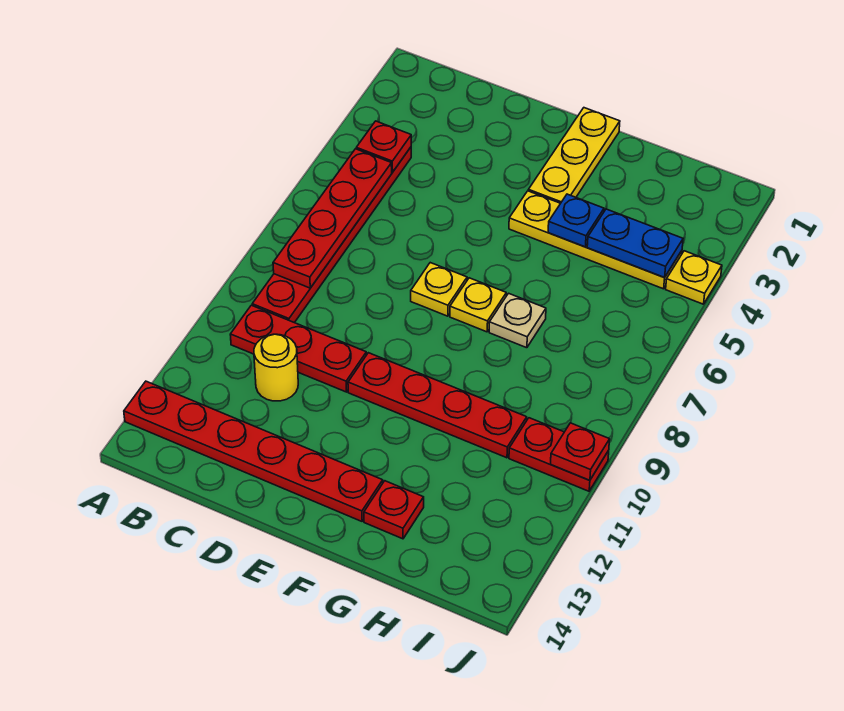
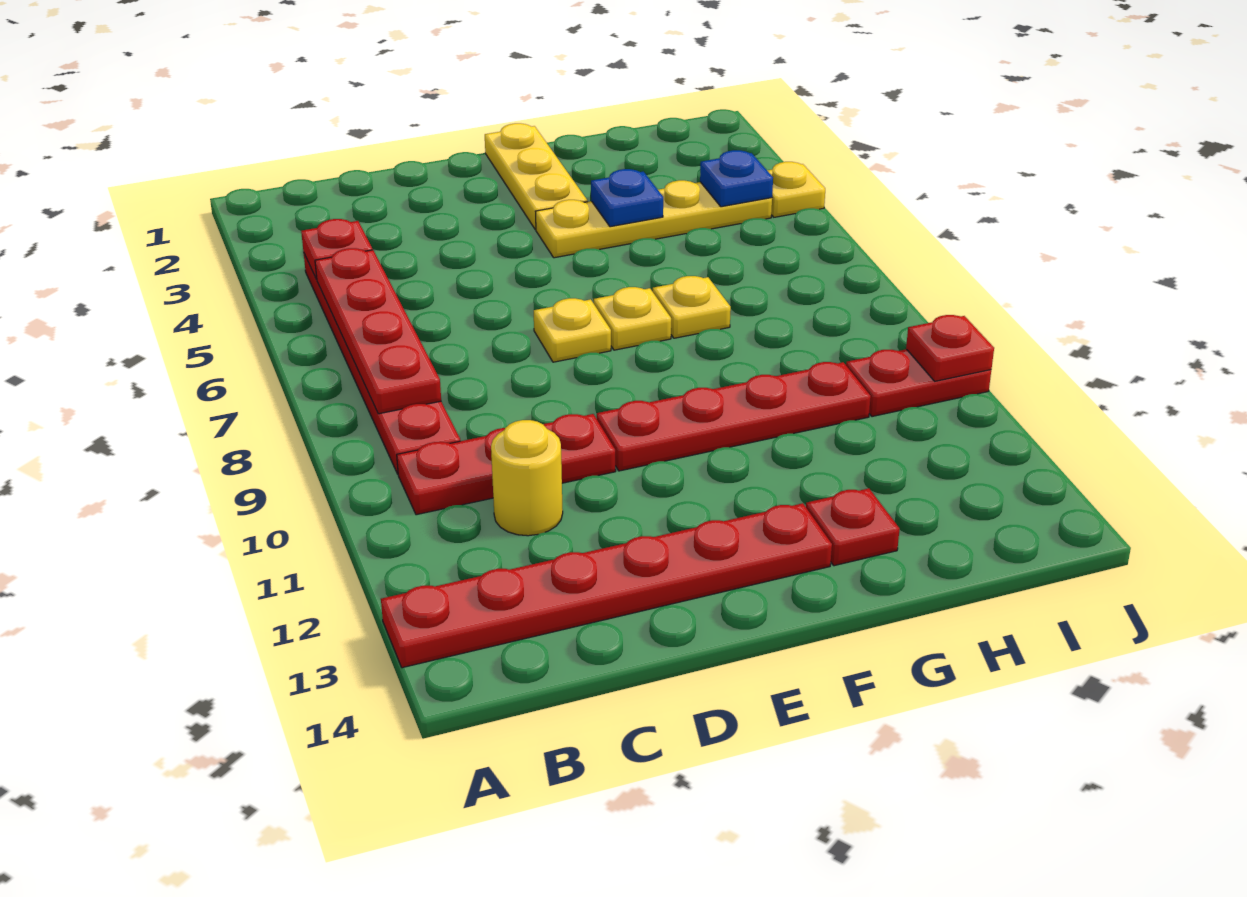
tan plate G7 level 1 -> yellow plate G7 level 1
blue plate H4:I4 level 2 -> blue plate I4 level 2

